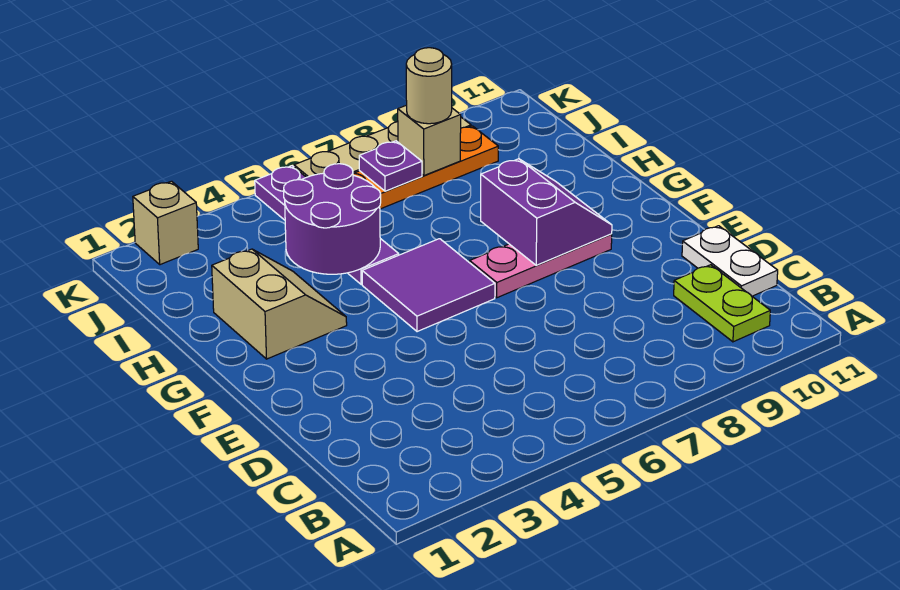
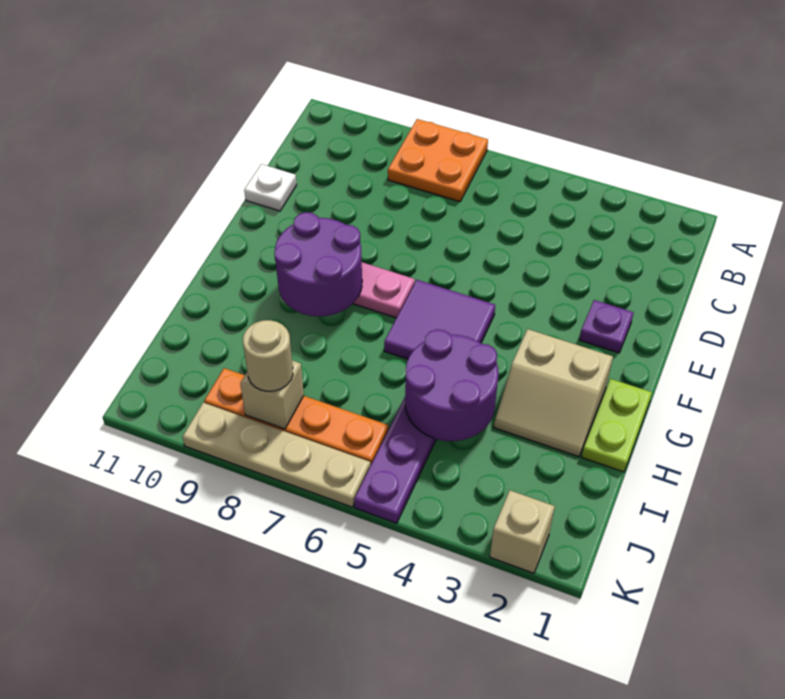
none -> orange plate A7:B8 level 1
lime plate B10:C10 level 1 -> lime plate G1:H1 level 1
white plate C11:D11 level 1 -> white plate D11 level 1
purple slope F8:G9 level 2 top 8 -> purple round brick F8:G9 level 2
tan slope G2:H3 level 1 top 2 -> tan slope G2:H3 level 1 top G
purple plate J7 level 2 -> purple plate E2 level 1

